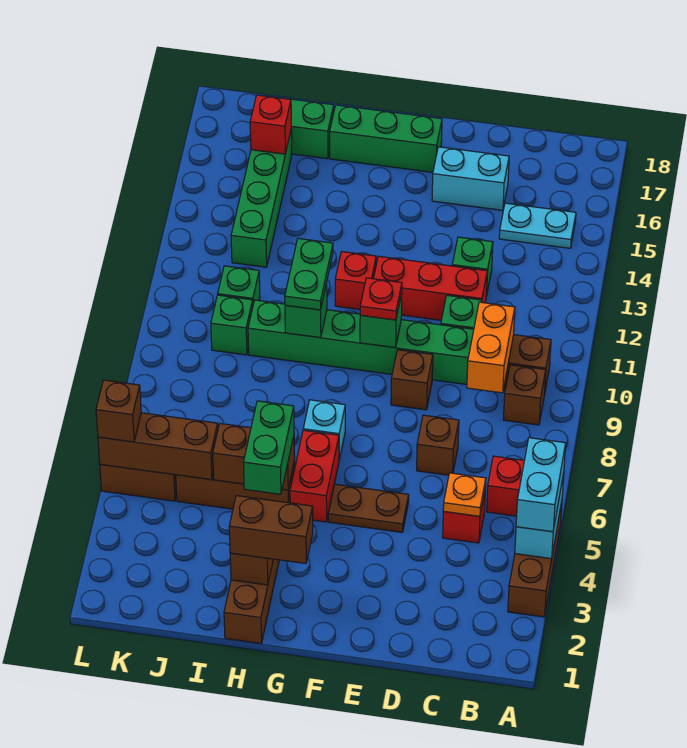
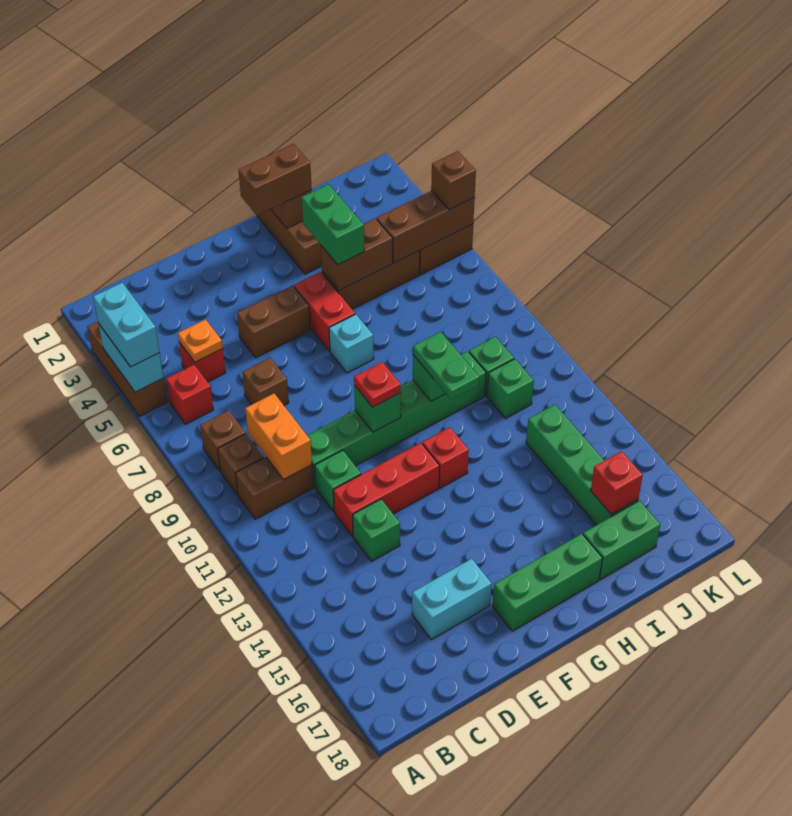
cyan plate B15:C15 level 1 -> none
brown plate E5:F5 level 1 -> brown brick E5:F5 level 1
brown brick E9 level 1 -> brown brick B8 level 1

